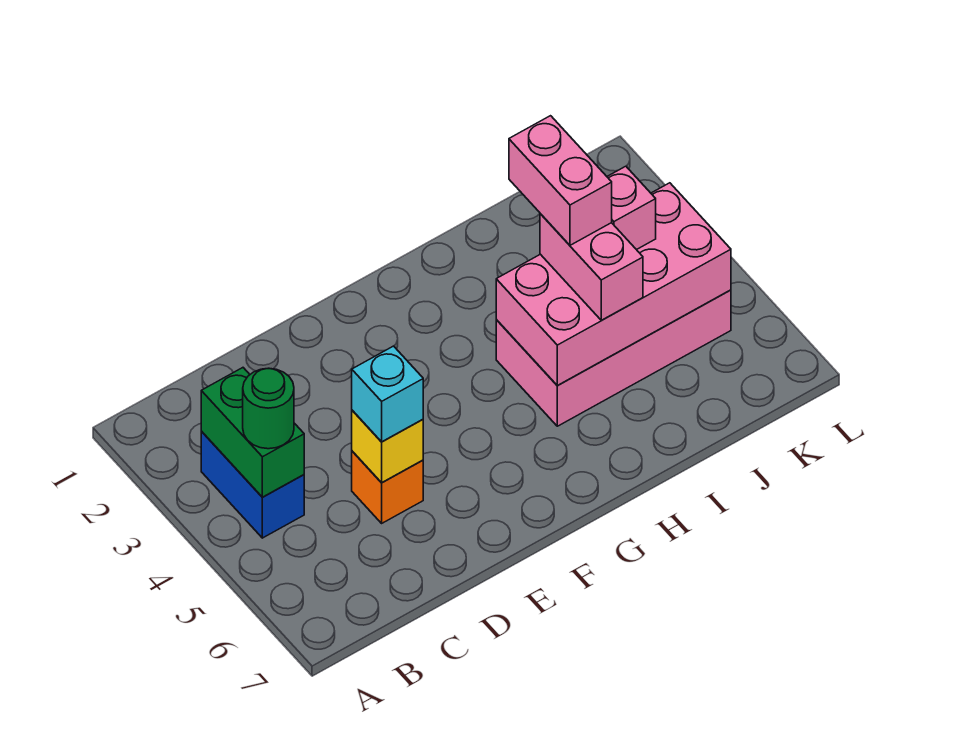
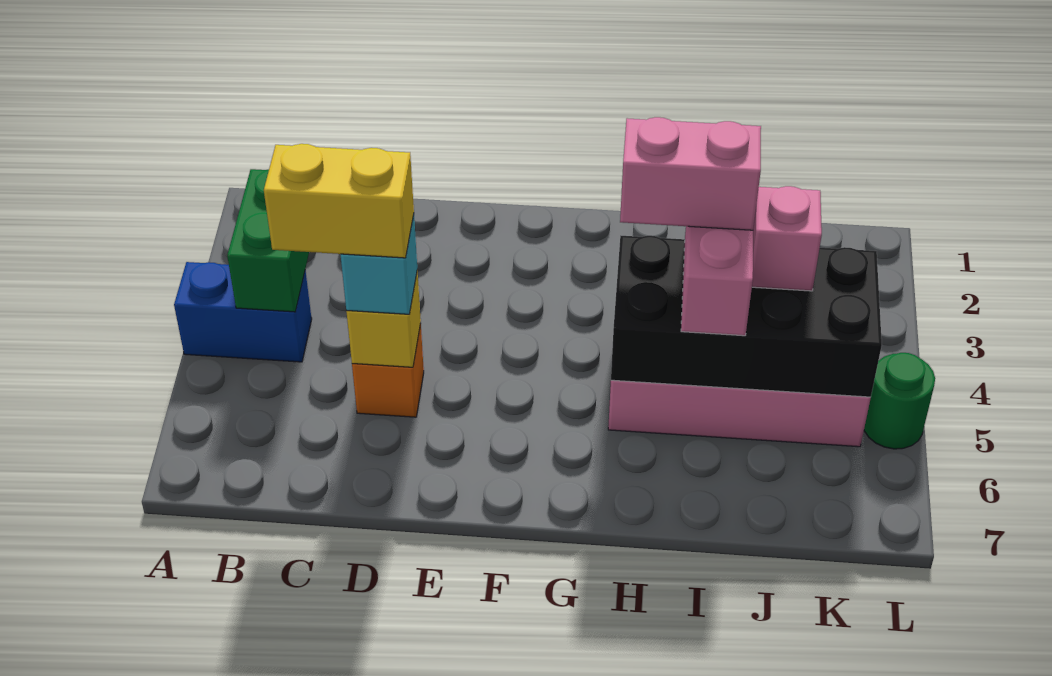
blue brick B3:B4 level 1 -> blue brick A4:B4 level 1
green round brick B4 level 3 -> green round brick L5 level 1
none -> yellow brick C5:D5 level 4
pink brick H4:K5 level 2 -> black brick H4:K5 level 2
pink brick I3:I4 level 4 -> pink brick H4:I4 level 4

